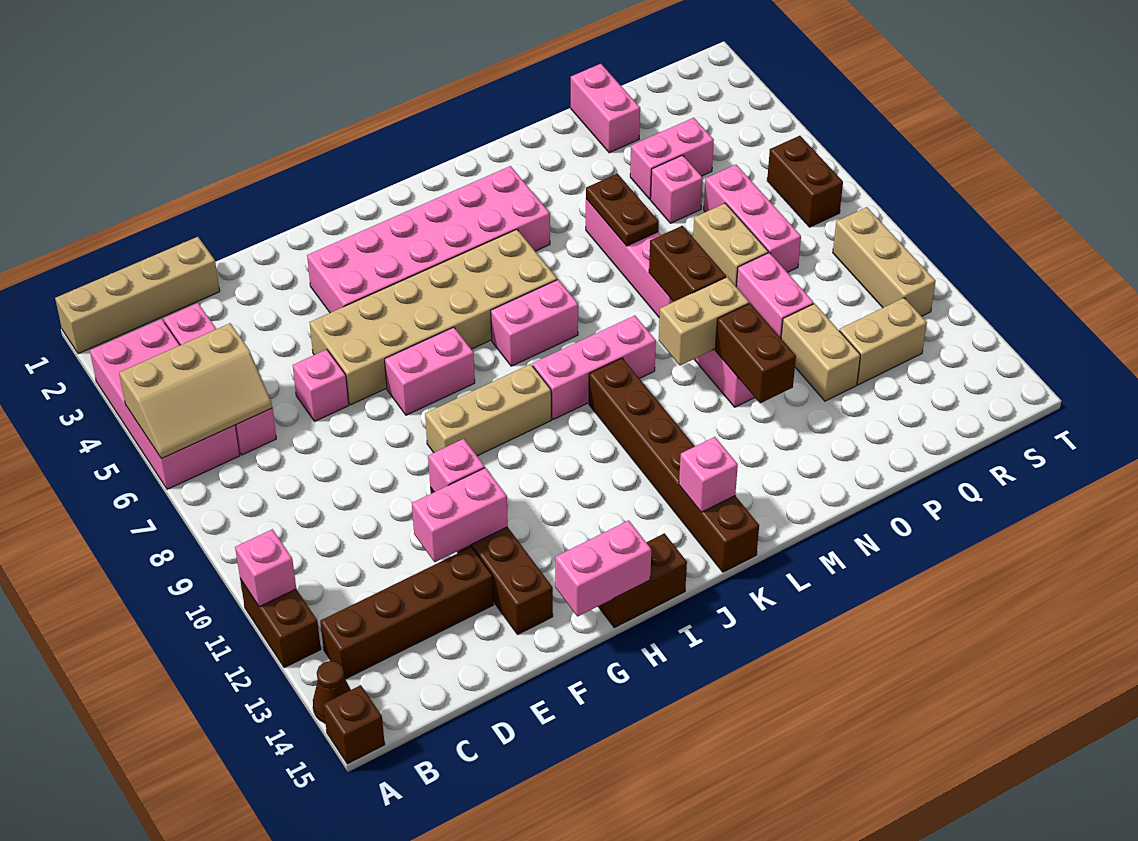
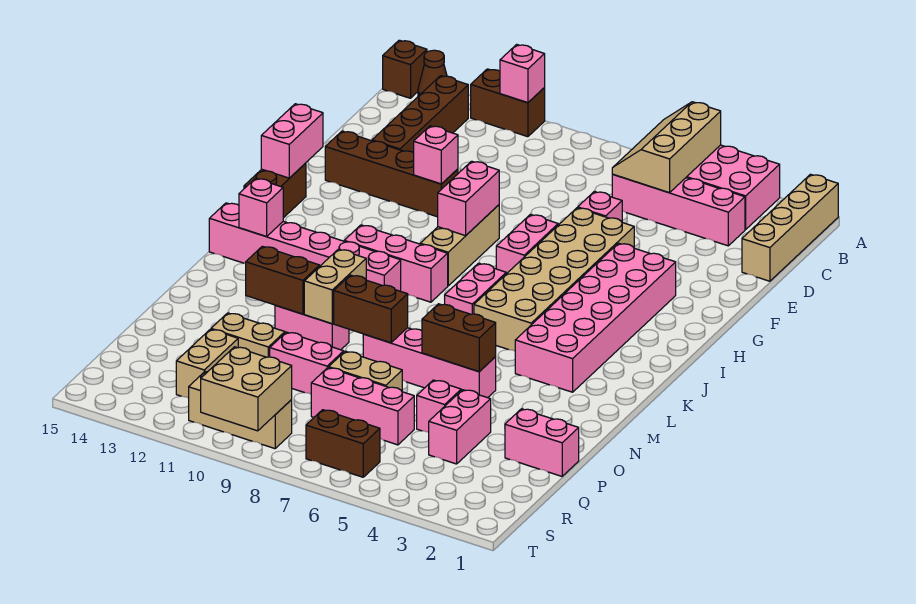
pink brick E12:F12 level 2 -> pink brick G9:H9 level 2
pink brick J9:L9 level 1 -> pink brick J9:J11 level 1
brown brick K10:K15 level 1 -> pink brick K10:K15 level 1
brown plate N5:N6 level 2 -> brown brick N5:N6 level 2
none -> tan brick S9:T10 level 2

